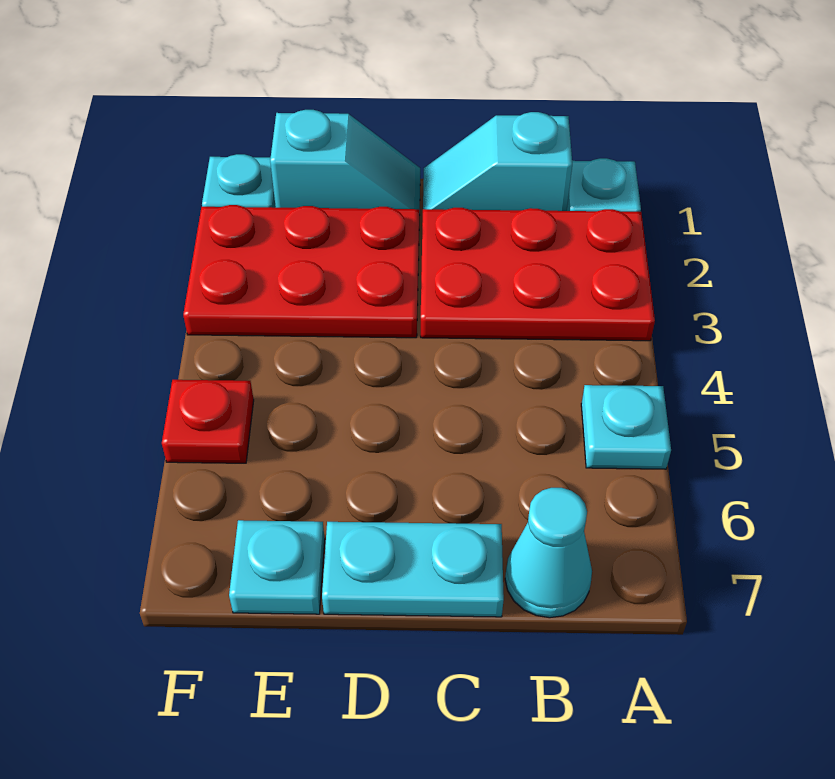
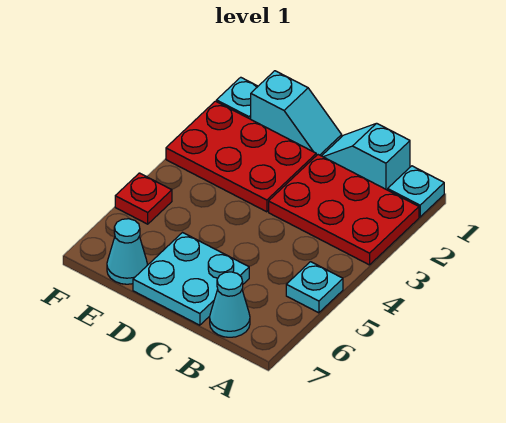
cyan plate C7:D7 level 1 -> cyan plate C6:D7 level 1
cyan plate E7 level 1 -> cyan cone E7 level 1

